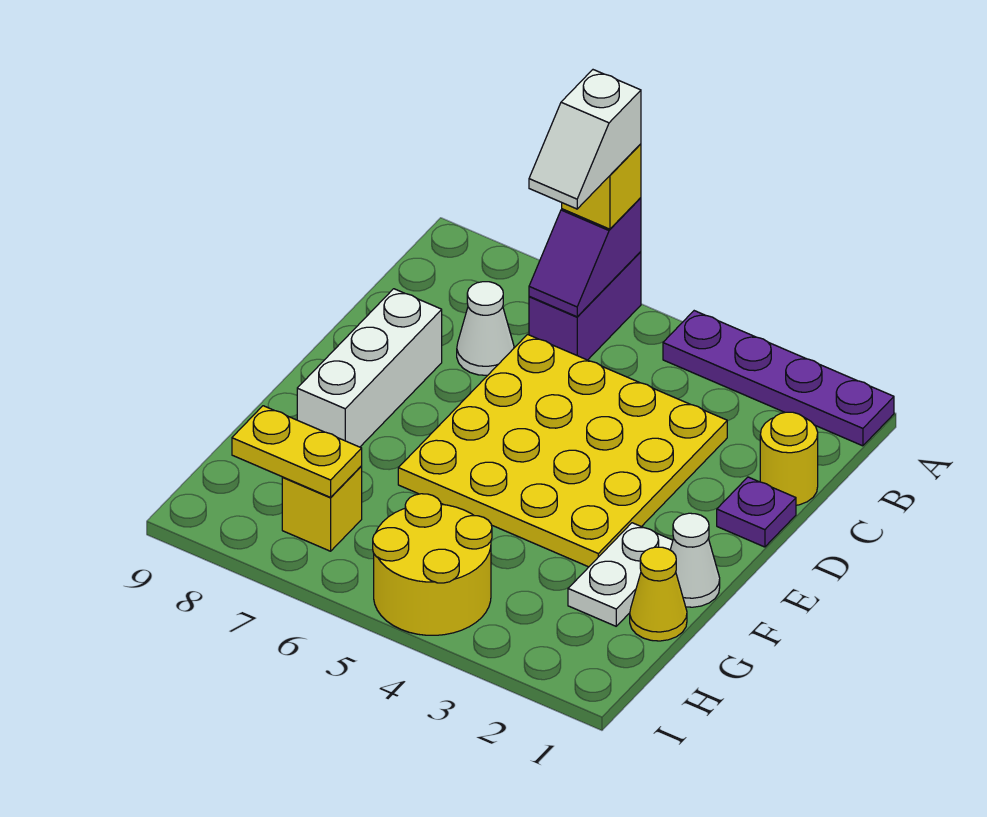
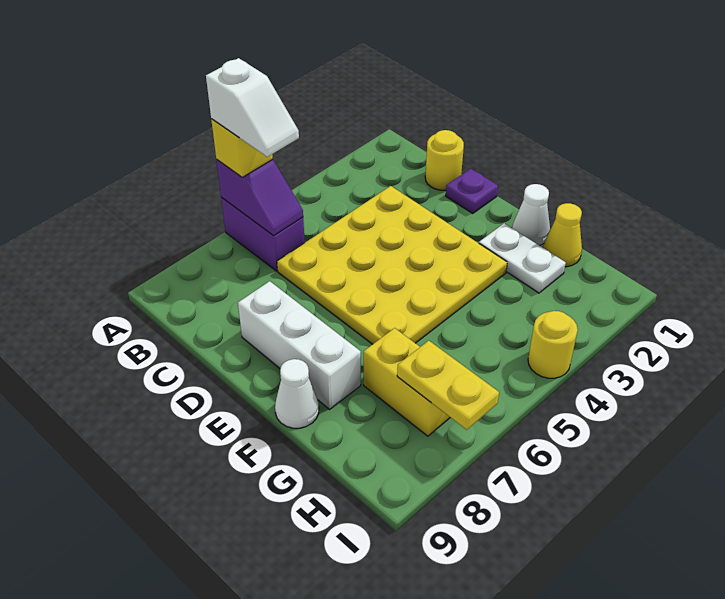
purple plate A1:A4 level 1 -> none
white cone C7 level 1 -> white cone F9 level 1
yellow round brick H4:I5 level 1 -> yellow round brick I4 level 1
yellow brick H7 level 1 -> yellow brick G7:H7 level 1
yellow plate H7:H8 level 2 -> yellow plate H7:I7 level 2

